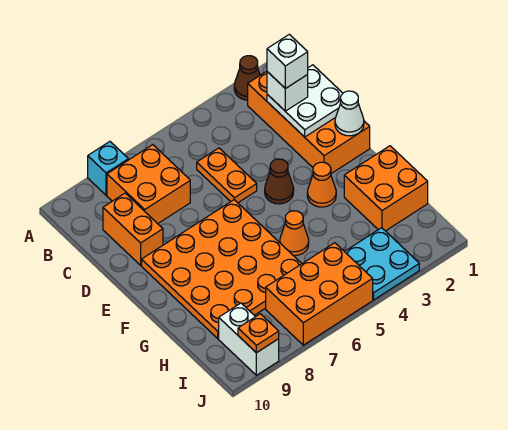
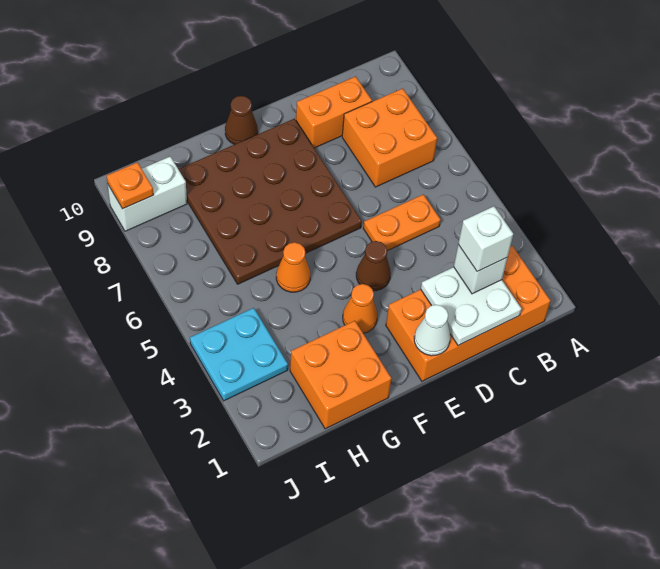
brown cone A2 level 1 -> brown cone F10 level 1
cyan brick A8 level 1 -> none
orange plate E6:H9 level 1 -> brown plate E6:H9 level 1
orange brick I5:J7 level 1 -> none

